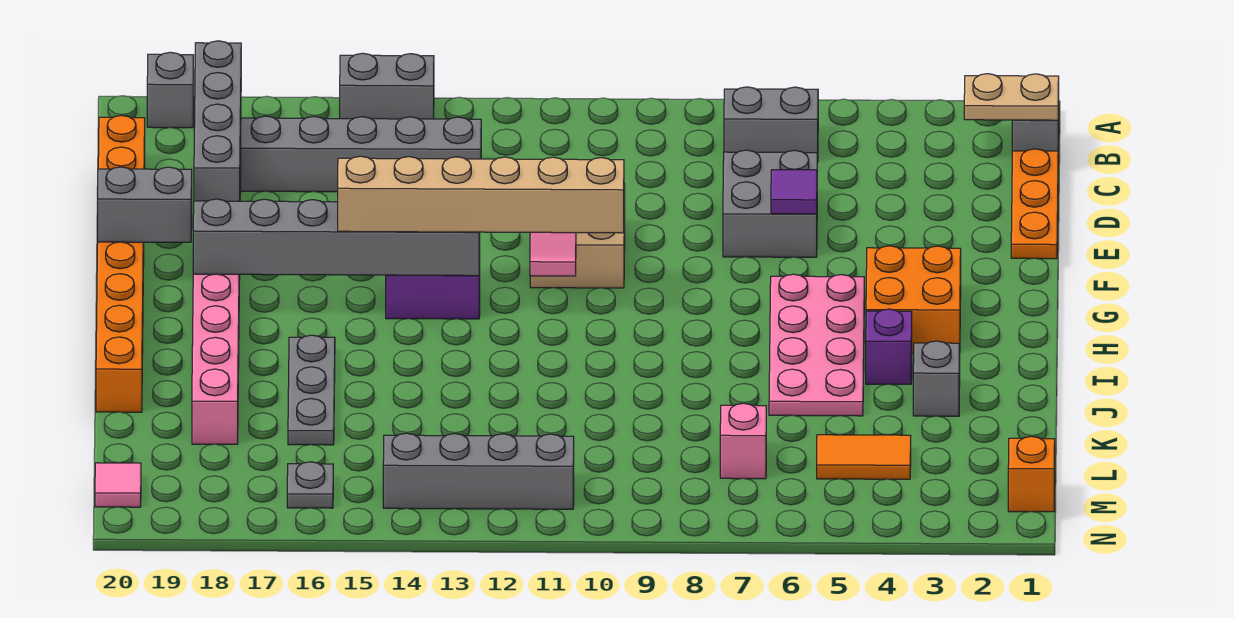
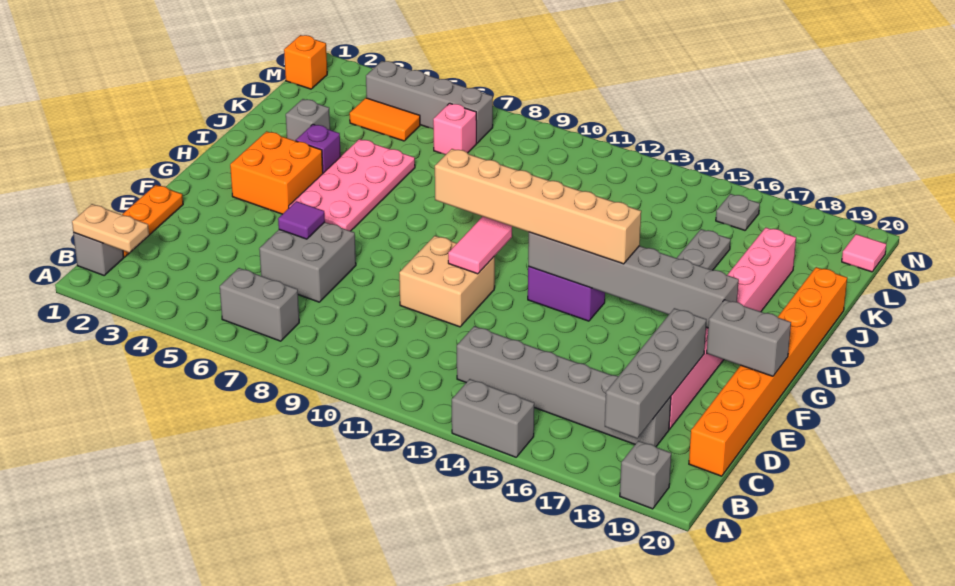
grey brick M11:M14 level 1 -> grey brick M4:M7 level 1

